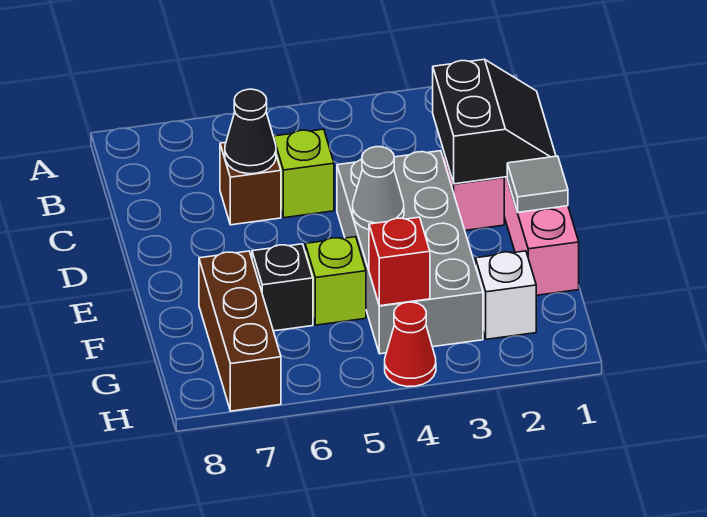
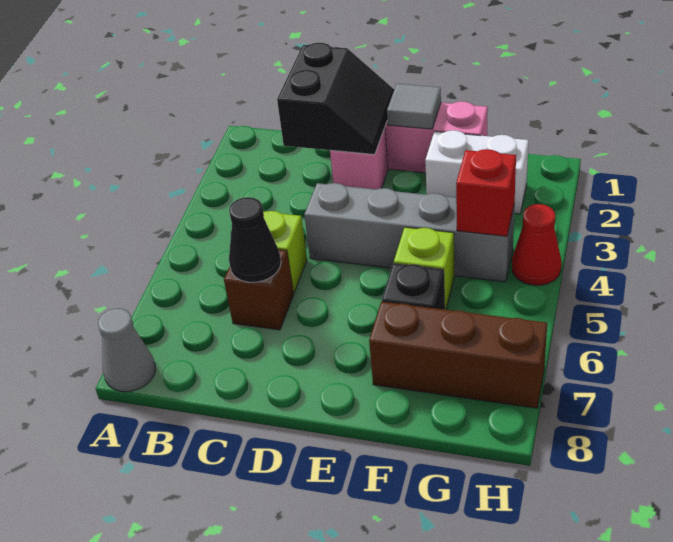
black slope C1:D2 level 2 top 2 -> black slope C1:D2 level 2 top C
grey brick D3:G4 level 1 -> grey brick D4:G4 level 1
grey cone E4 level 2 -> grey cone A8 level 1
white brick G2 level 1 -> white brick F2:G2 level 1

